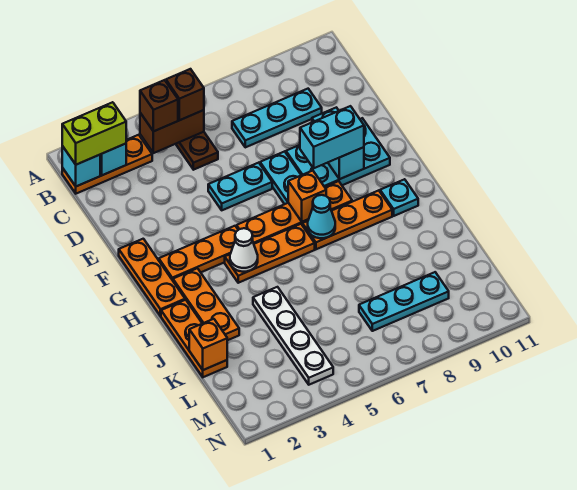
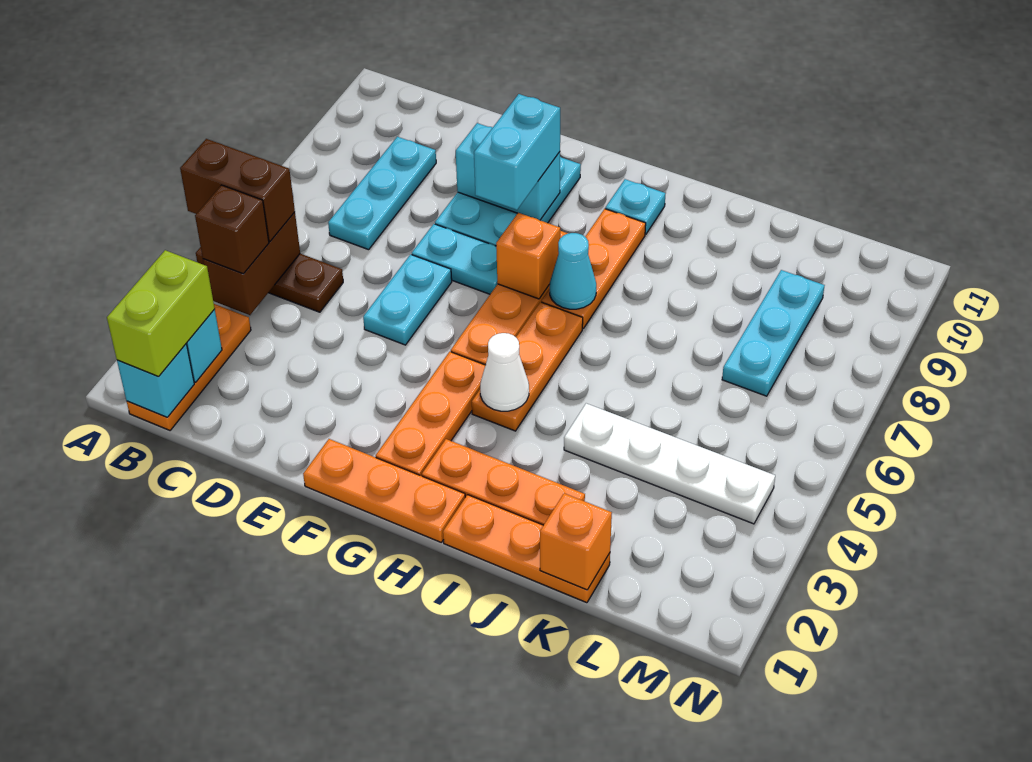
brown brick B5 level 3 -> brown brick A5:B5 level 3

